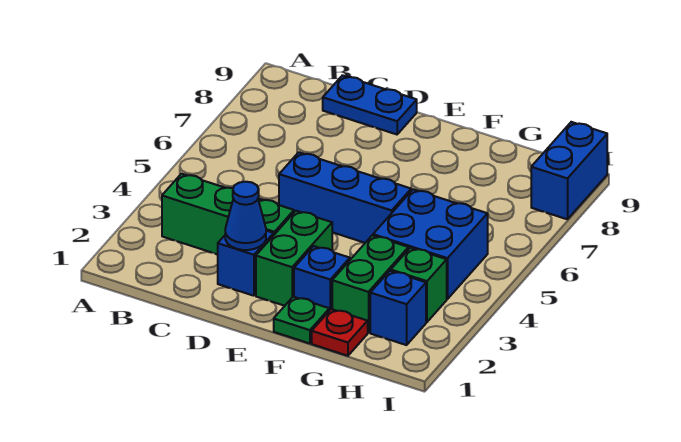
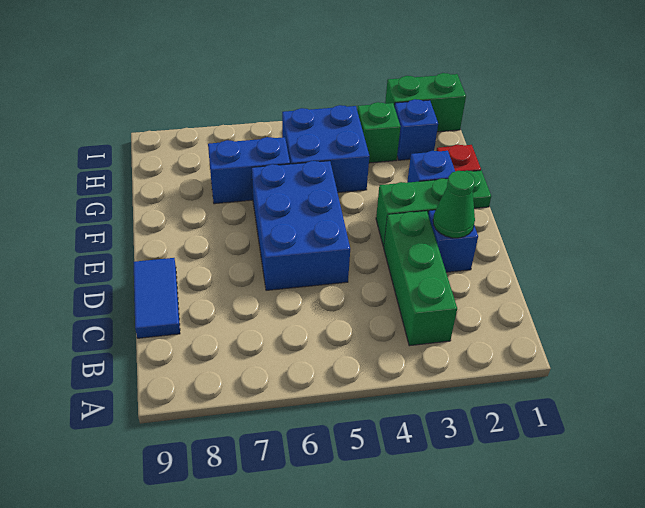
blue plate C9:D9 level 1 -> blue tile C9:D9 level 1
blue cone D2 level 2 -> green cone D2 level 2
blue brick D5:F5 level 1 -> blue brick D5:F6 level 1
green brick G2:G3 level 1 -> green brick I1:I2 level 1
blue brick I8:I9 level 1 -> blue brick G6:G7 level 1

